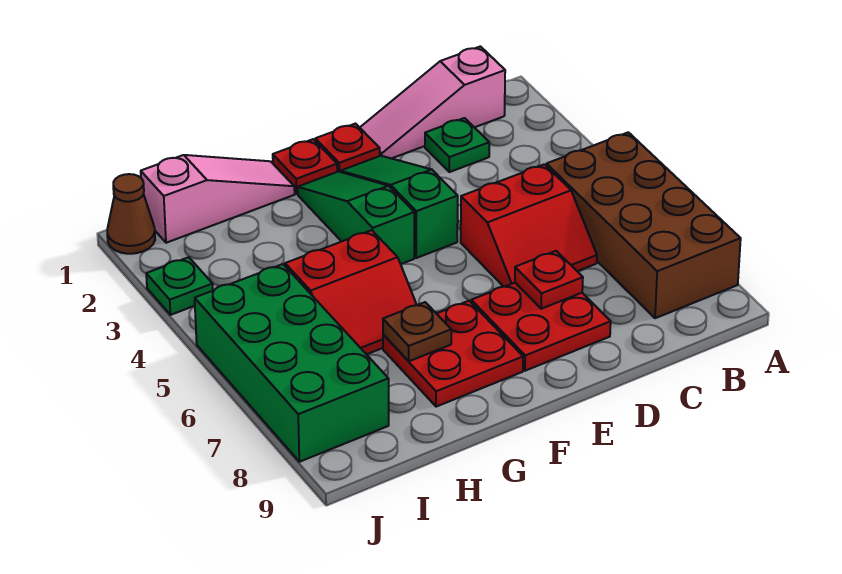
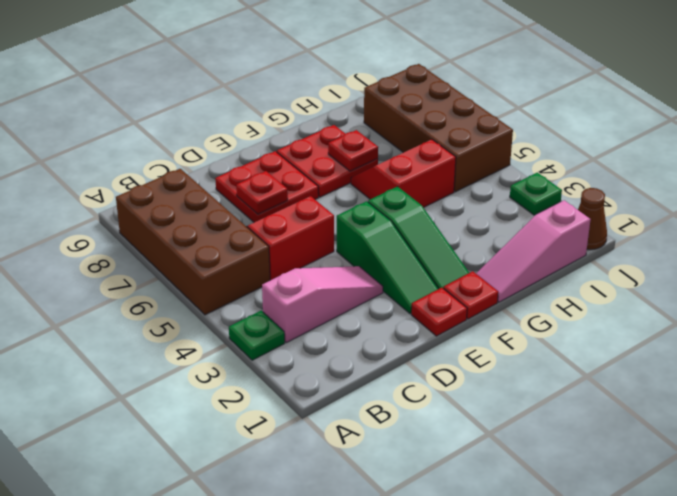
pink slope B1:D1 level 1 top B -> pink slope B3:D3 level 1 top B
green plate C2 level 1 -> green plate A3 level 1
brown plate G7 level 2 -> red plate G7 level 2
green brick I5:J8 level 1 -> brown brick I5:J8 level 1

